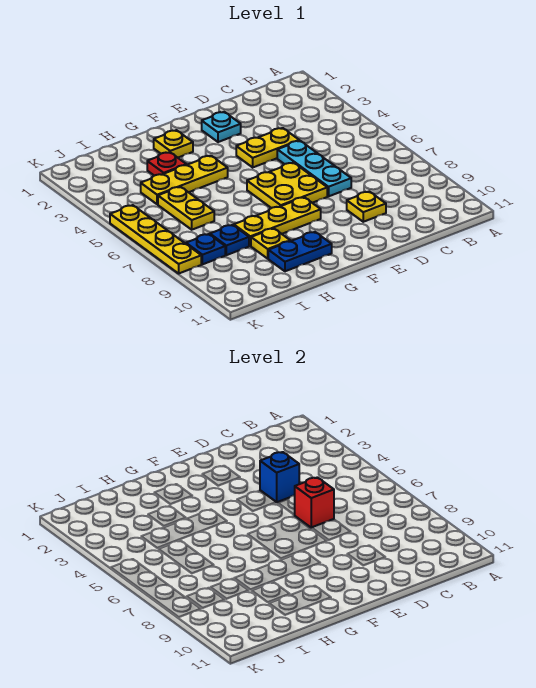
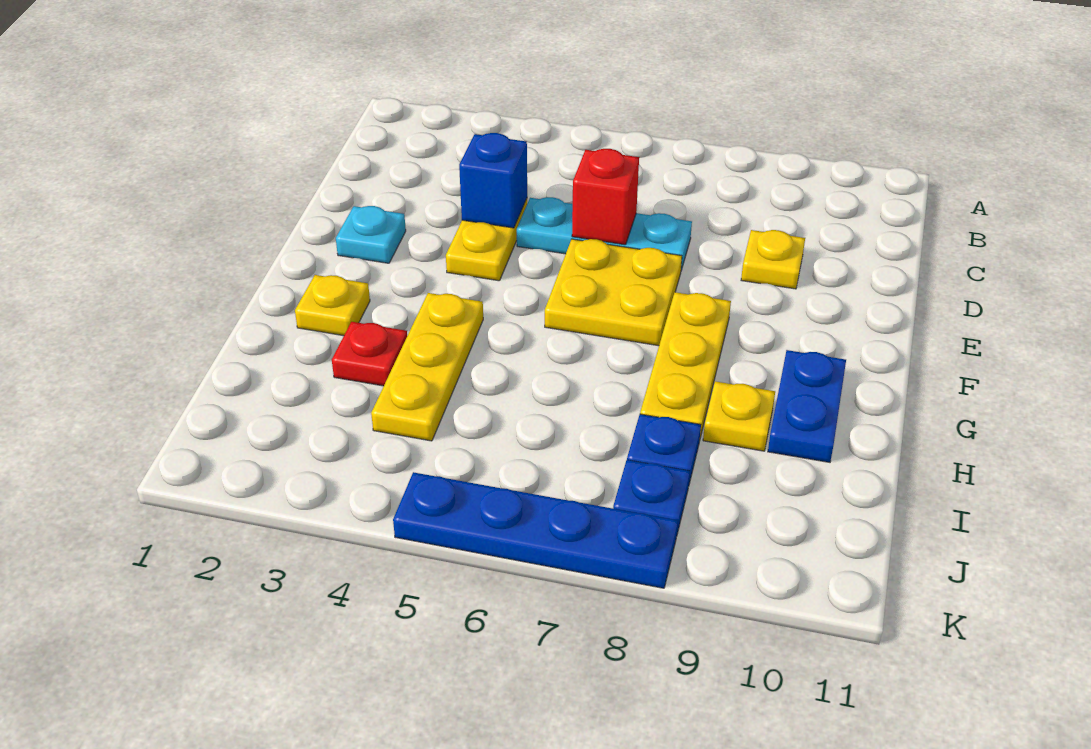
yellow plate I5:I6 level 1 -> none
yellow plate K5:K8 level 1 -> blue plate K5:K8 level 1

